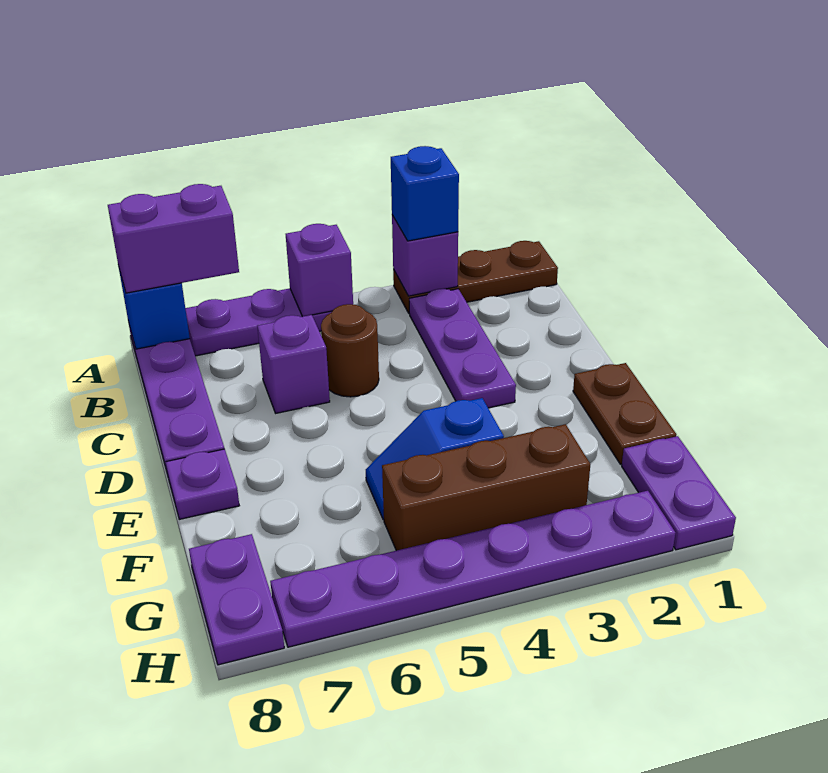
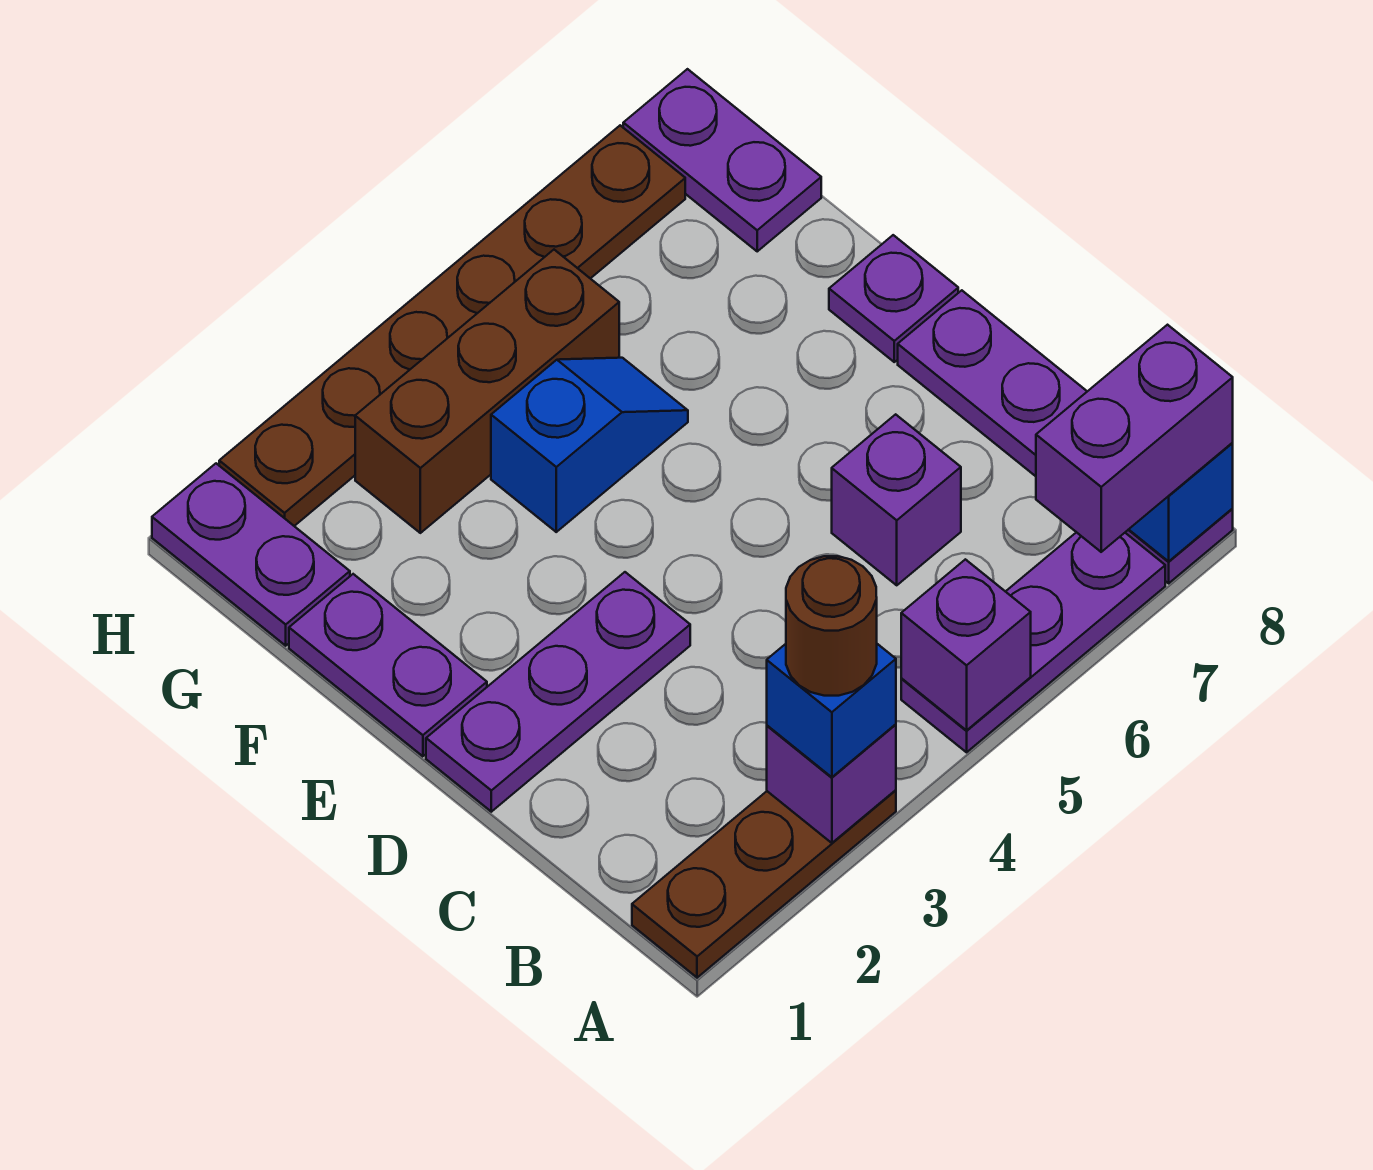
purple plate B3:D3 level 1 -> purple plate D1:D3 level 1
brown round brick C5 level 1 -> brown round brick A3 level 4
brown plate E1:F1 level 1 -> purple plate E1:F1 level 1
purple plate H2:H7 level 1 -> brown plate H2:H7 level 1

